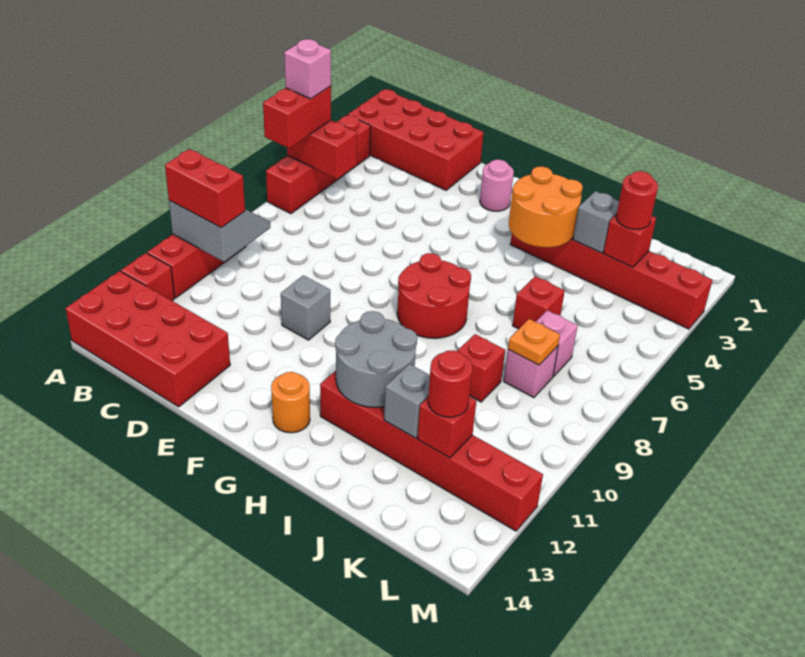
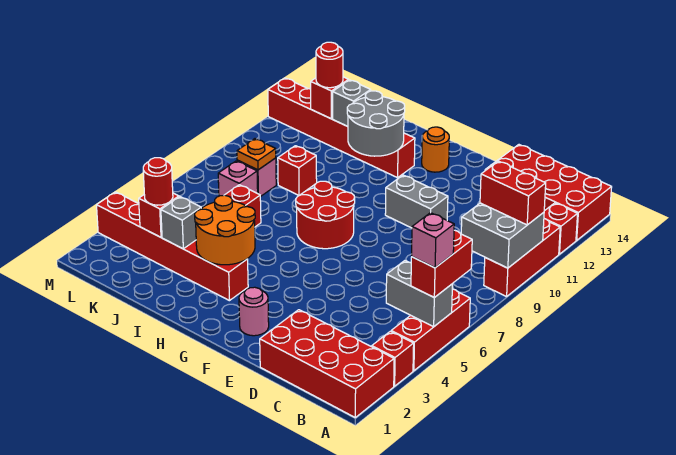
red brick A5:B5 level 2 -> grey brick A5:B5 level 2
grey slope A9:B10 level 2 top 10 -> grey brick A9:B10 level 2
grey brick E10 level 1 -> grey brick E10:F10 level 1

